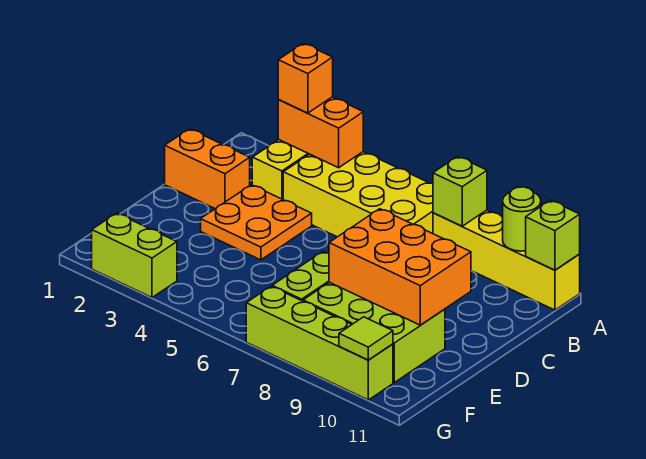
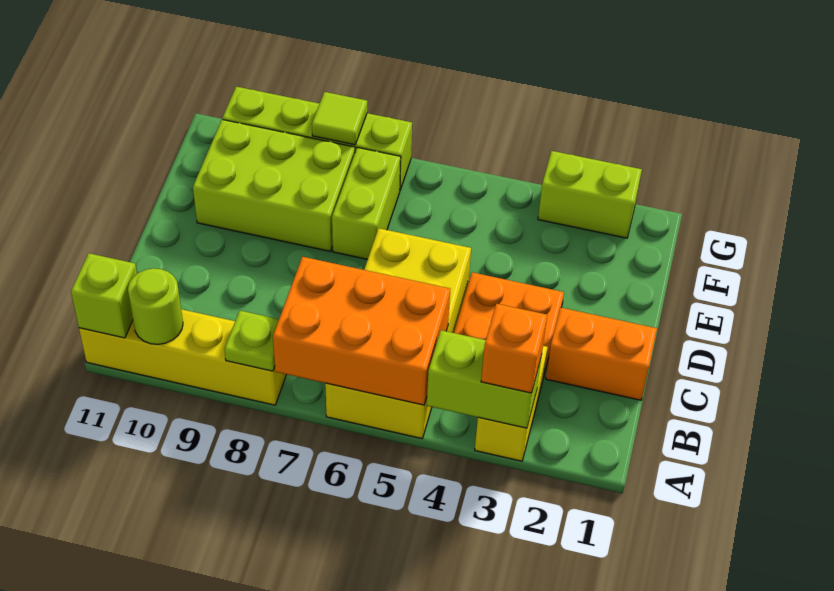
orange brick A3:A4 level 2 -> lime brick A3:A4 level 2
yellow brick A4:B7 level 1 -> yellow brick A5:D6 level 1
lime brick A8 level 2 -> lime plate A8 level 2
orange brick D8:E10 level 2 -> orange brick A5:B7 level 2
lime tile G10 level 2 -> lime tile G8 level 2

